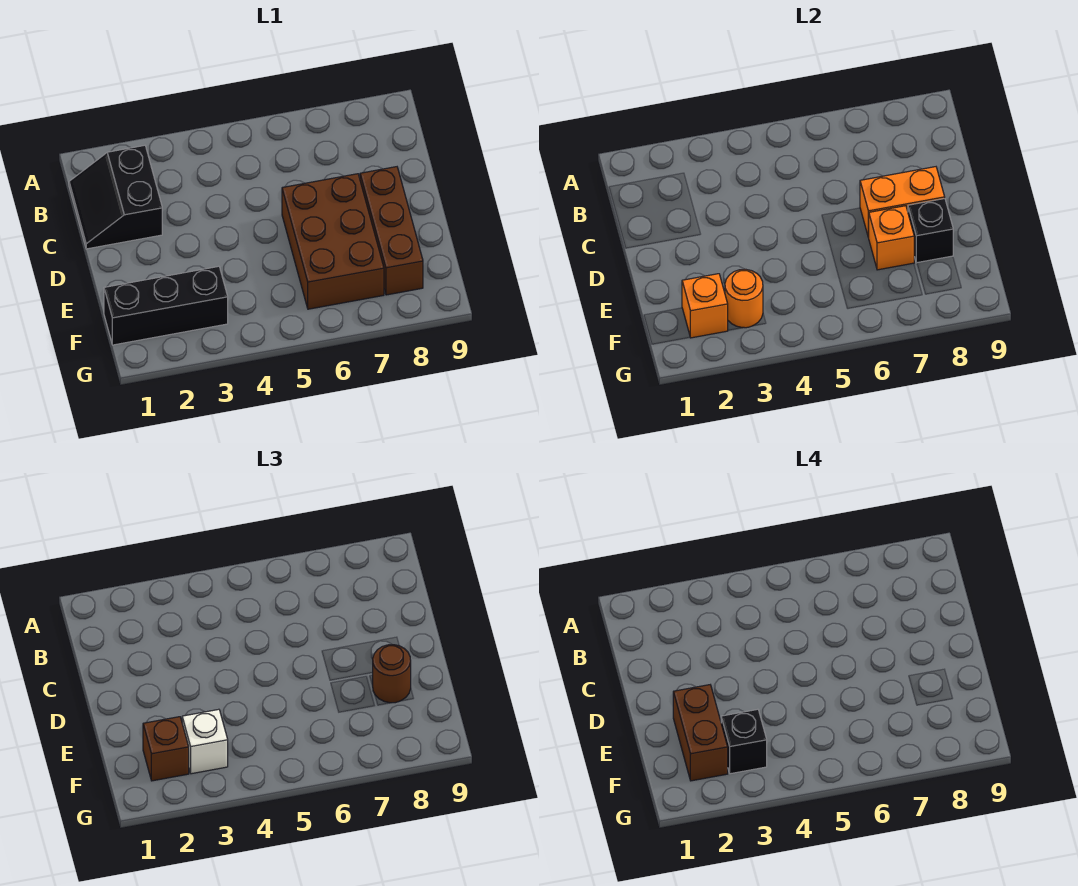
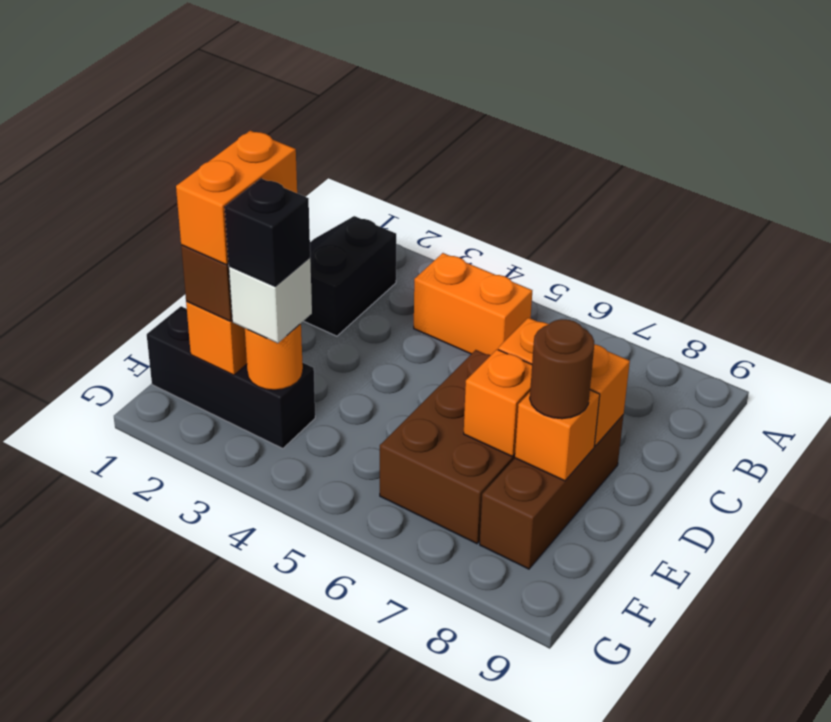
none -> orange brick B4:B5 level 1
brown brick E2:F2 level 4 -> orange brick E2:F2 level 4
black brick E8 level 2 -> orange brick E8 level 2

